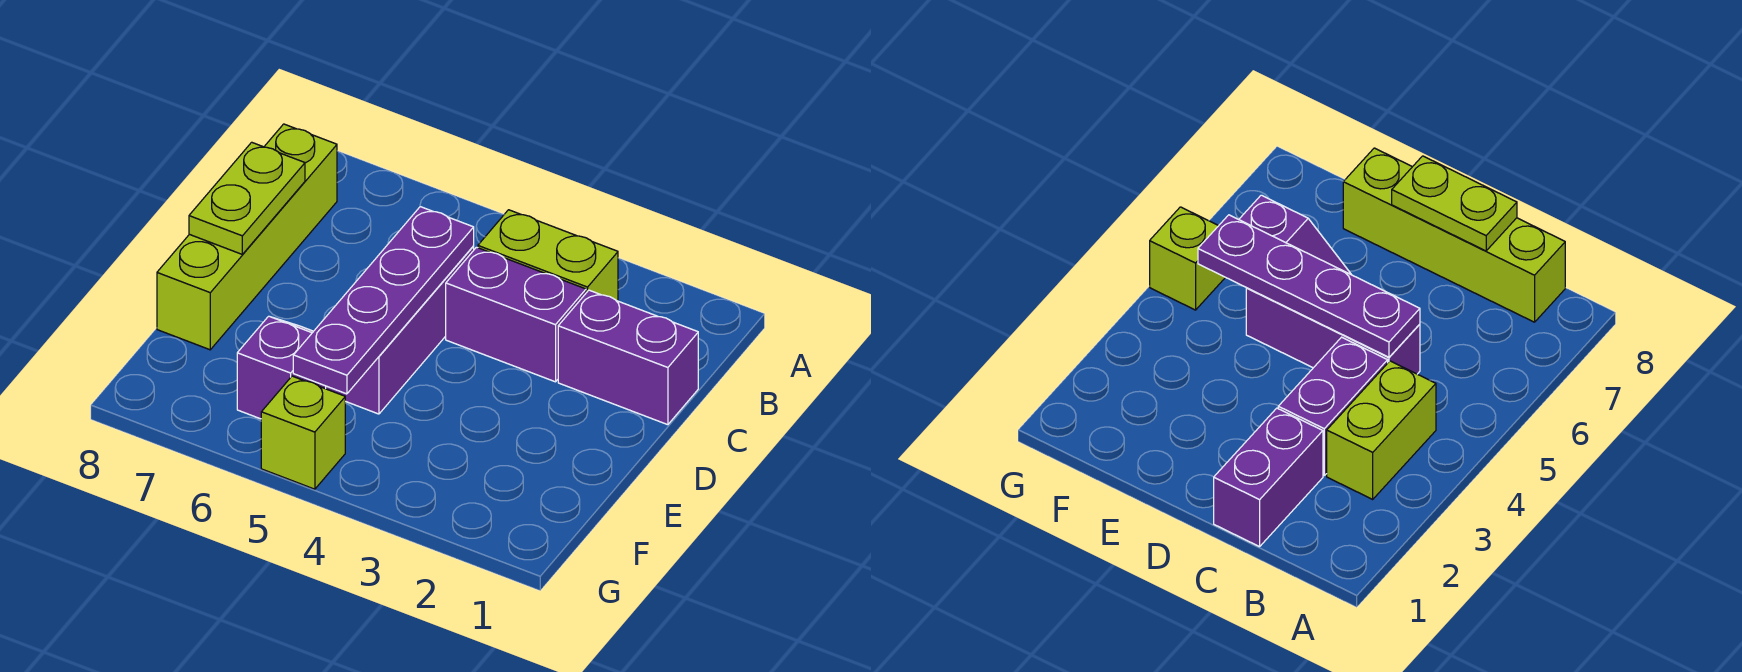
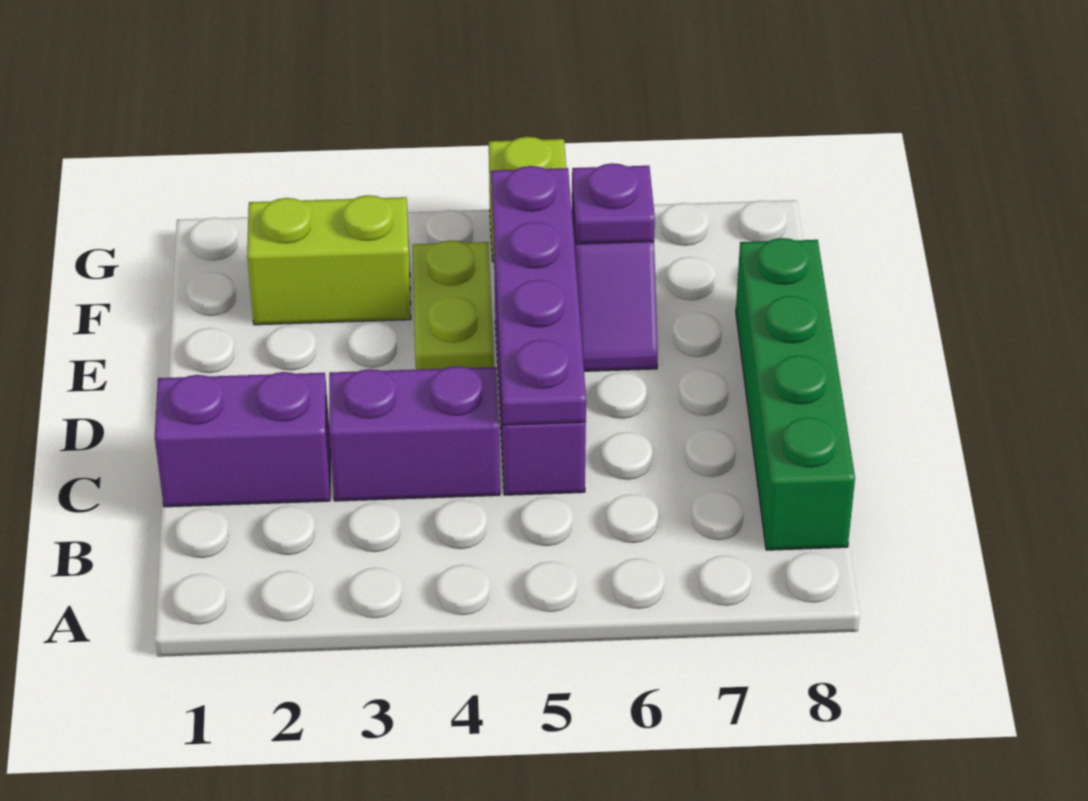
lime brick B3:B4 level 1 -> lime brick F2:F3 level 1
lime brick B8:E8 level 1 -> green brick B8:E8 level 1
lime plate C8:D8 level 2 -> lime plate E4:F4 level 1
none -> purple plate F6 level 2

